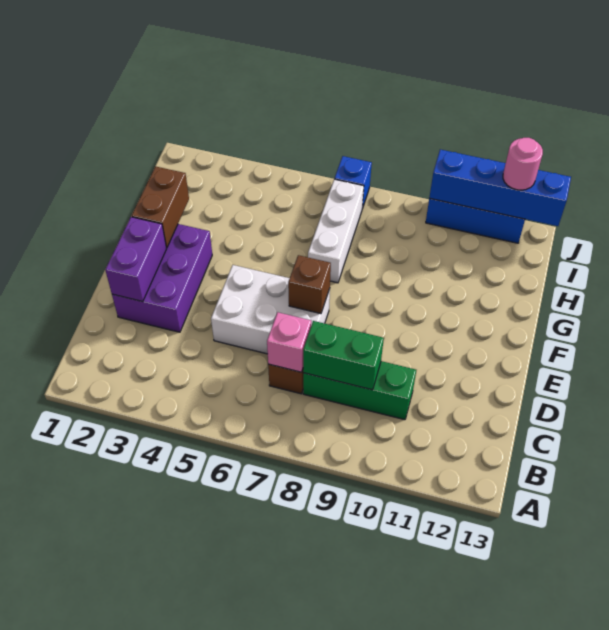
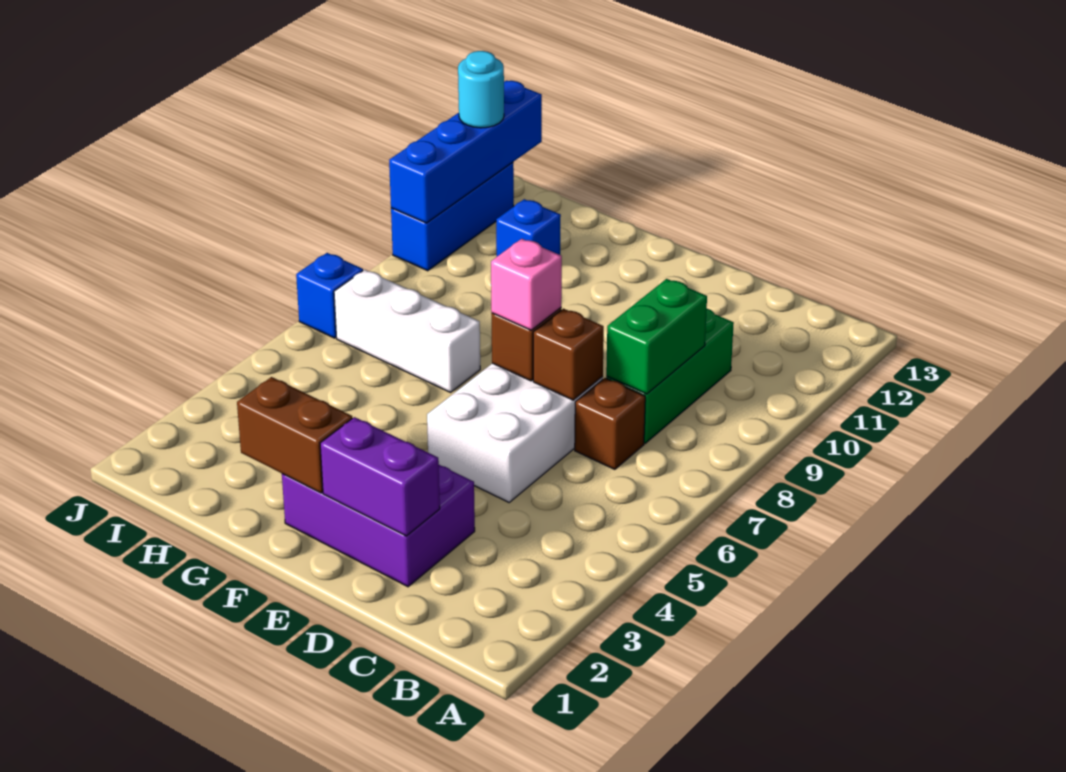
pink brick C7 level 2 -> pink brick E7 level 3
none -> brown brick D7 level 2
none -> blue brick H11 level 1
pink round brick J12 level 3 -> cyan round brick J12 level 3

